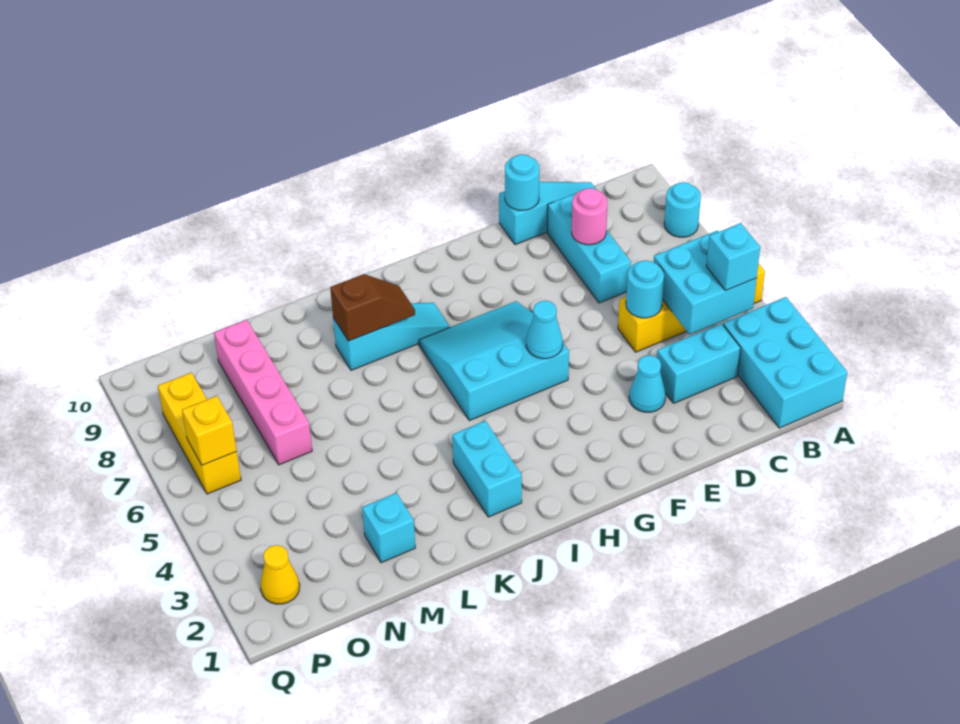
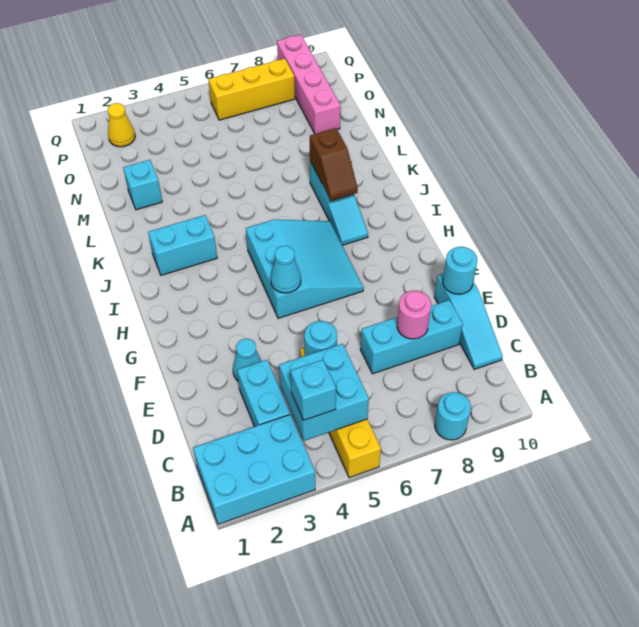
pink brick N6:N9 level 1 -> pink brick N9:Q9 level 1
yellow brick P6 level 2 -> none

